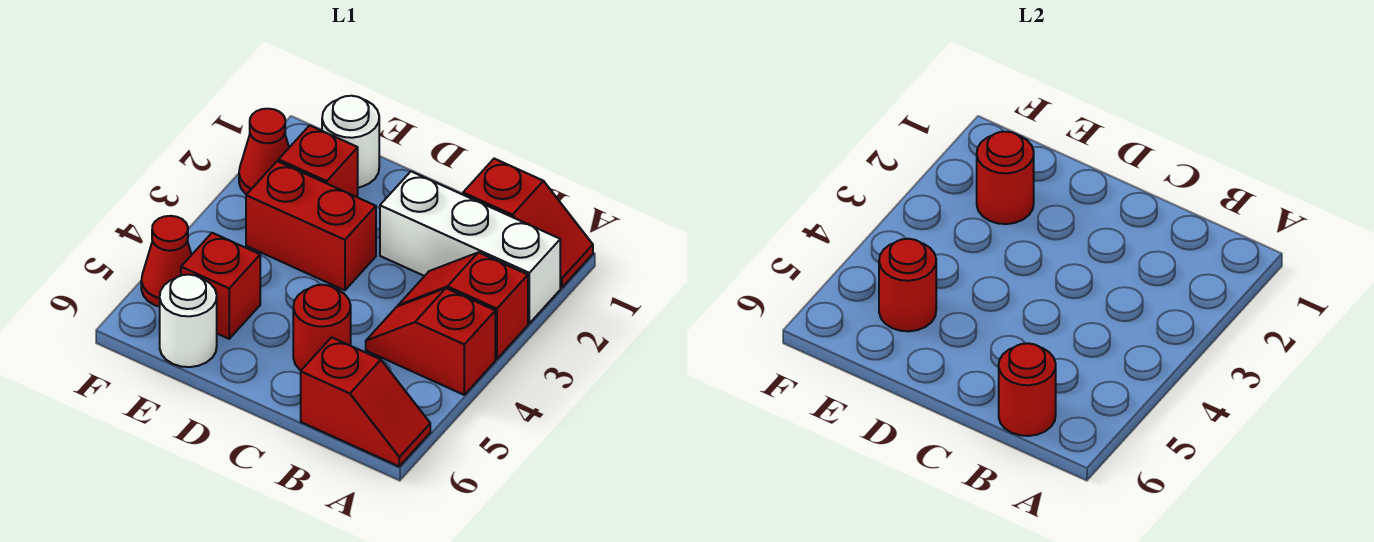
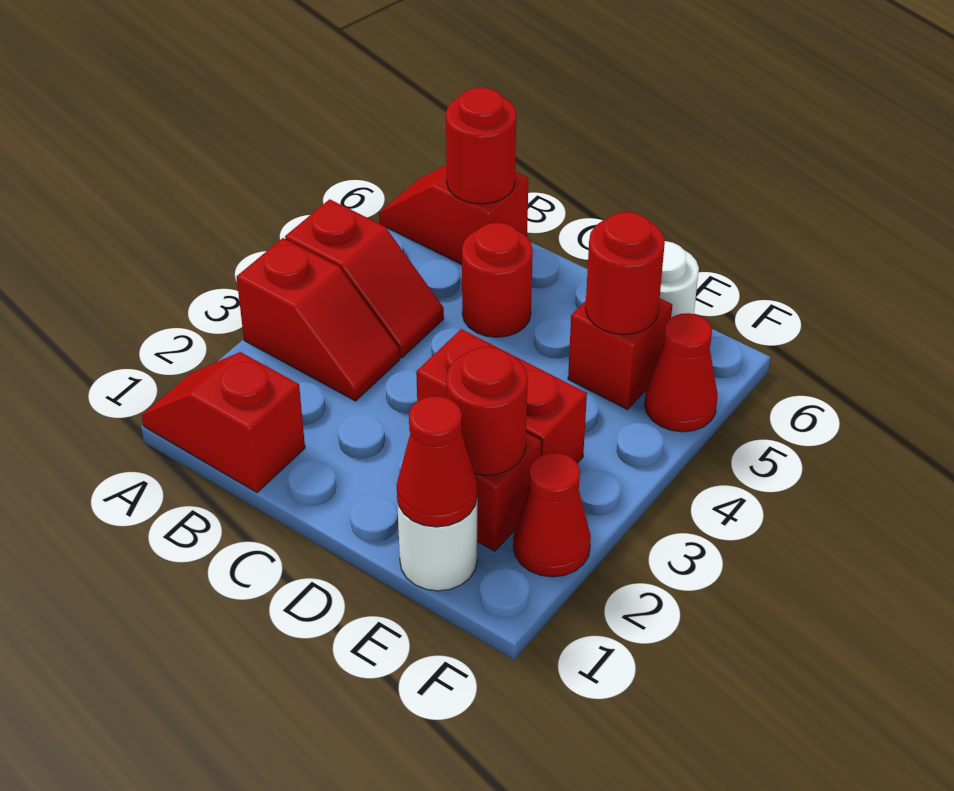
white brick A2:C2 level 1 -> none
none -> red cone E1 level 2

